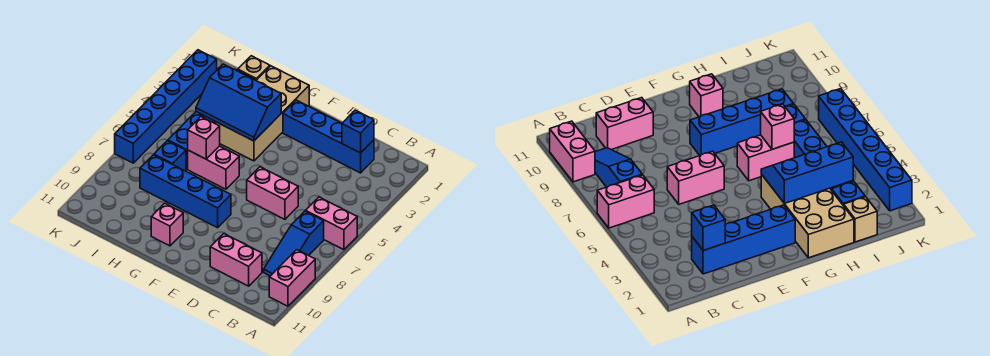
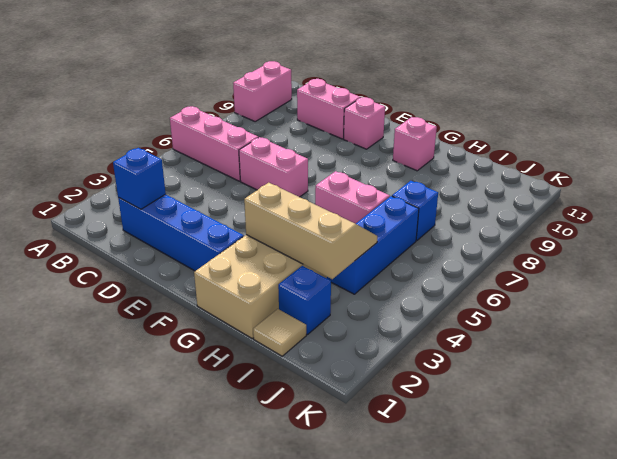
pink brick A6:B6 level 1 -> pink brick A6:C6 level 1
blue slope B7:B9 level 1 top 7 -> none
blue brick F8:I8 level 1 -> none
blue slope G3:I4 level 2 top 3 -> tan slope G3:I4 level 2 top 3
pink brick H6 level 2 -> pink brick E10 level 1
tan brick I1 level 1 -> tan tile I1 level 1
blue brick K2:K7 level 1 -> none

